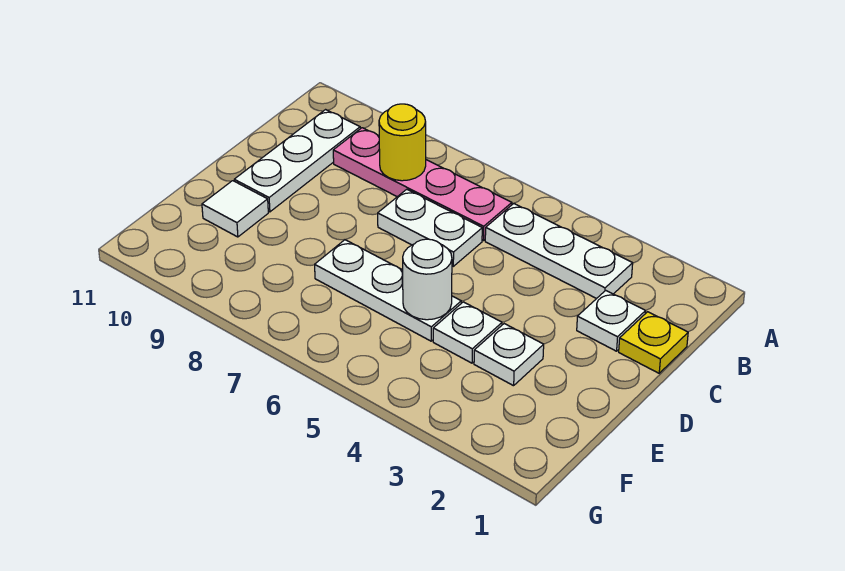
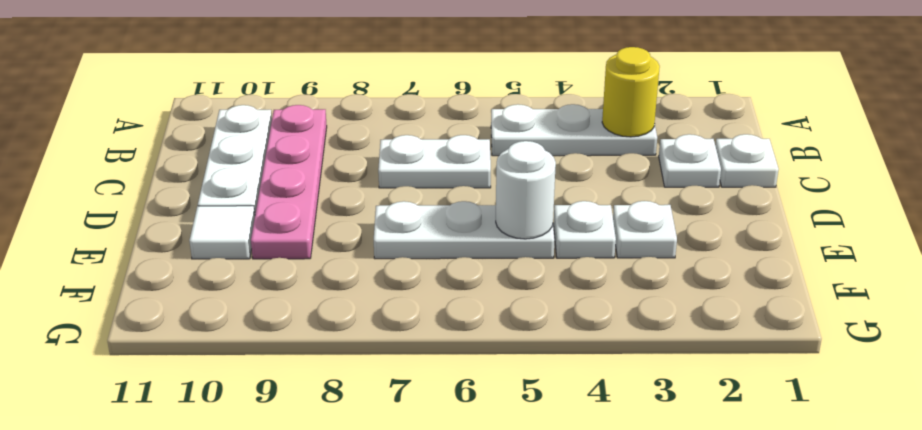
pink plate B6:B9 level 1 -> pink plate B9:E9 level 1
yellow round brick B8 level 2 -> yellow round brick B3 level 2
yellow plate C1 level 1 -> white plate C1 level 1

